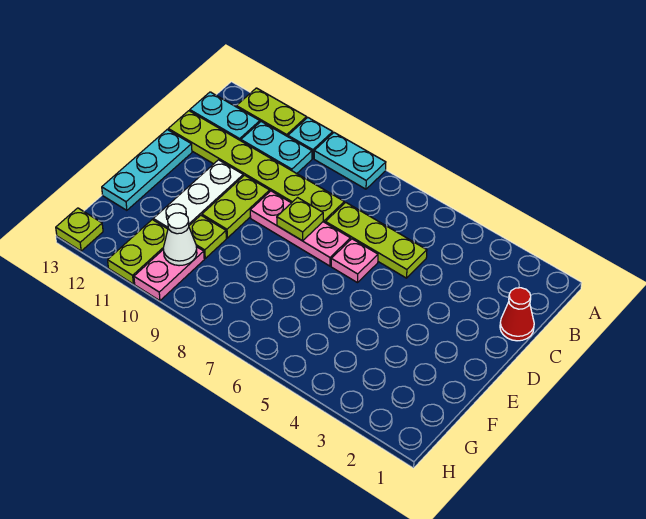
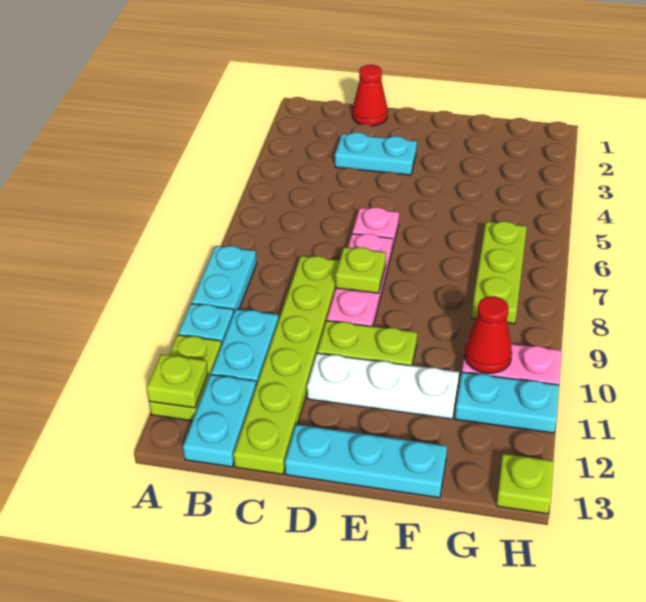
none -> cyan plate C3:D3 level 1
lime plate C5:C7 level 1 -> lime plate G6:G8 level 1
lime plate F10 level 1 -> lime plate A12 level 2
white cone G10 level 2 -> red cone G10 level 2
lime plate G11:H11 level 1 -> cyan plate G11:H11 level 1

